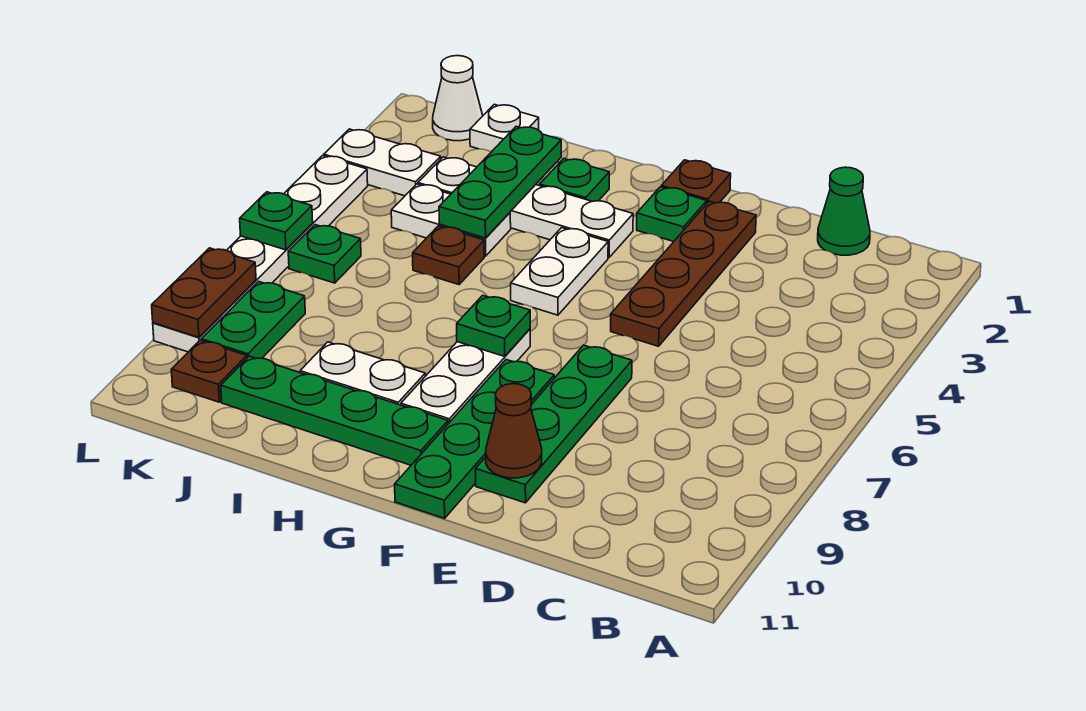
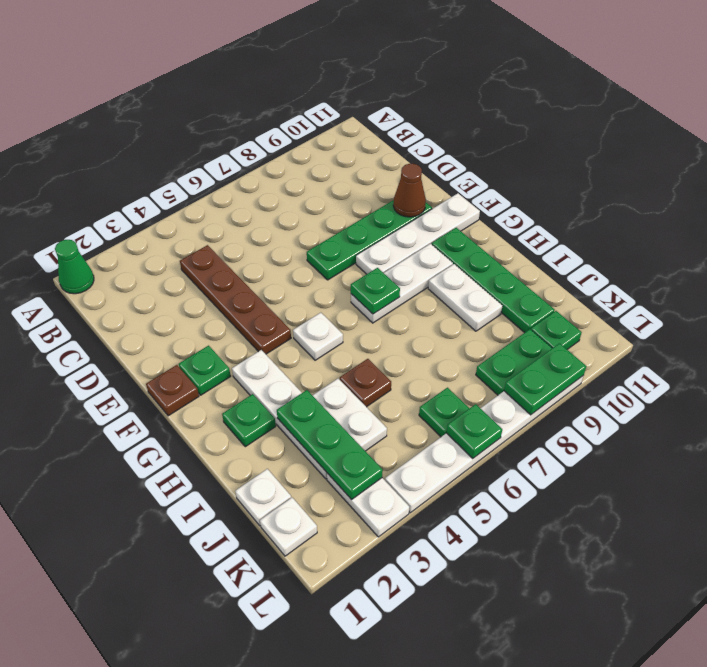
green cone C1 level 1 -> green cone A1 level 1
brown plate E2:E5 level 1 -> brown plate C4:F4 level 1
green plate F8:F11 level 1 -> white plate F8:F11 level 1
white plate G4:G5 level 1 -> white plate G5 level 1
green plate I2:I4 level 2 -> green plate I3:K3 level 2
white cone K1 level 1 -> white plate K1 level 1
brown plate K10 level 1 -> green plate K10 level 1
brown plate L8:L9 level 2 -> green plate L8:L9 level 2

